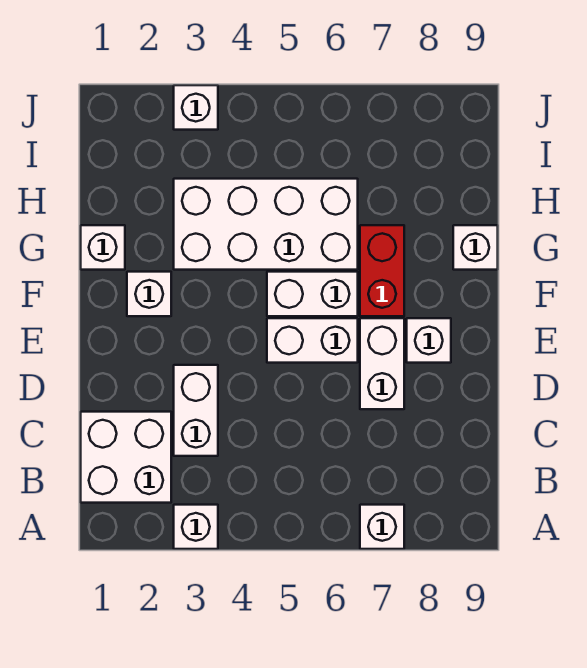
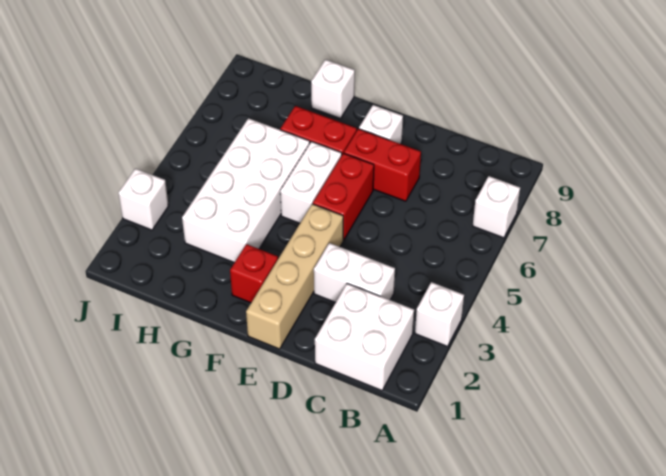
white brick D7:E7 level 1 -> red brick D7:E7 level 1
none -> tan brick E1:E4 level 1
white brick E5:E6 level 1 -> red brick E5:E6 level 1
white brick F2 level 1 -> red brick F2 level 1
white brick G1 level 1 -> none

